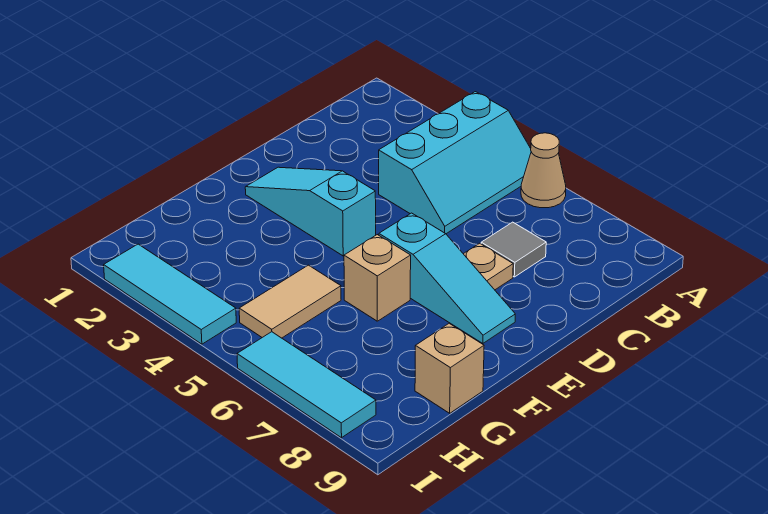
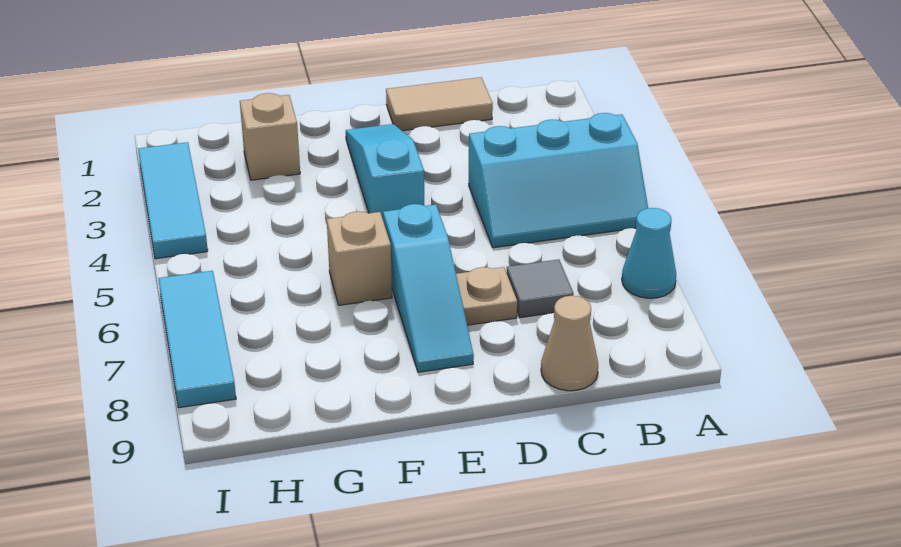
tan cone A6 level 1 -> tan cone C9 level 1
none -> cyan cone A7 level 1
tan tile G5:H5 level 1 -> tan tile C1:D1 level 1
tan brick G9 level 1 -> tan brick G2 level 1

